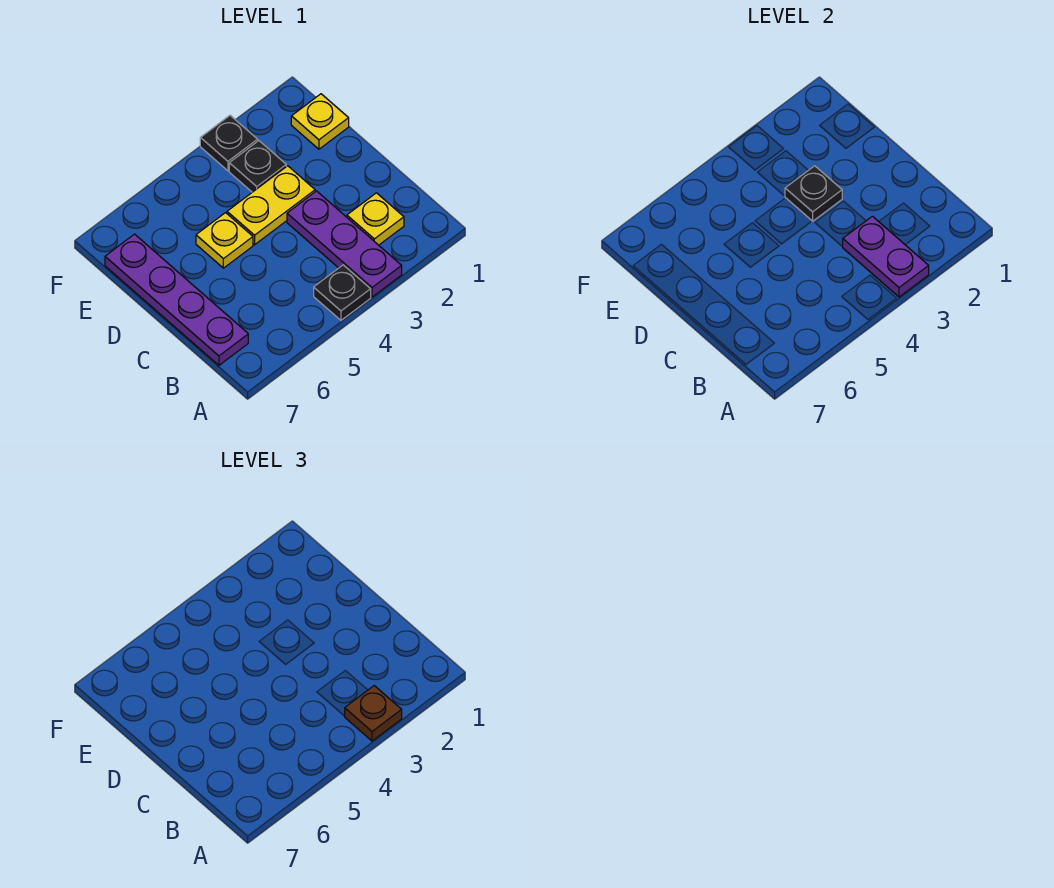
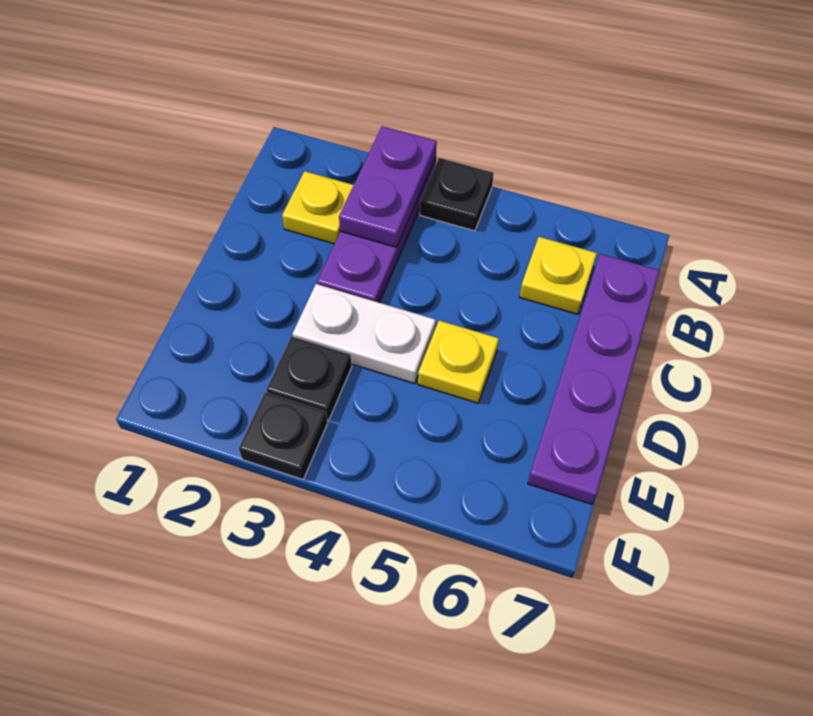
brown plate A3 level 3 -> none
yellow plate D3:D4 level 1 -> white plate D3:D4 level 1
black plate D3 level 2 -> none
yellow plate E1 level 1 -> yellow plate B6 level 1

